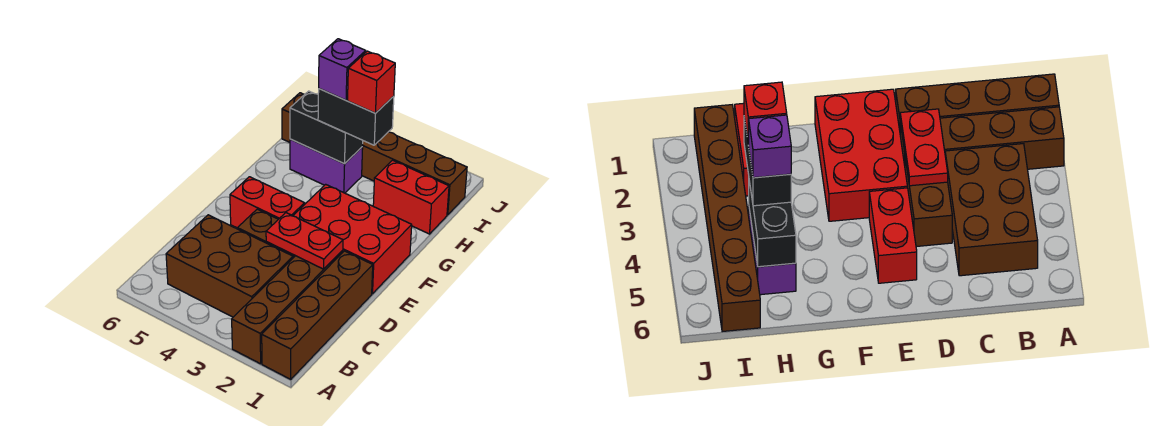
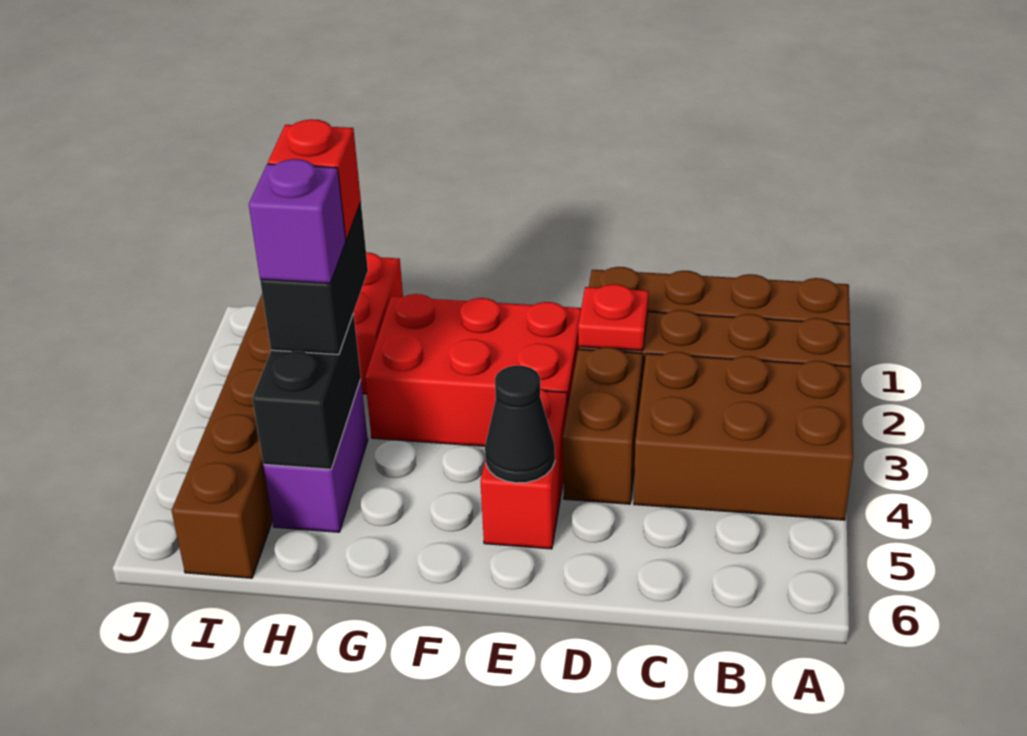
brown brick B3:C5 level 1 -> brown brick A3:C4 level 1
red plate D2:D3 level 2 -> red plate D2 level 2
red brick E1:F3 level 1 -> red brick E2:G3 level 1
none -> black cone E5 level 2

